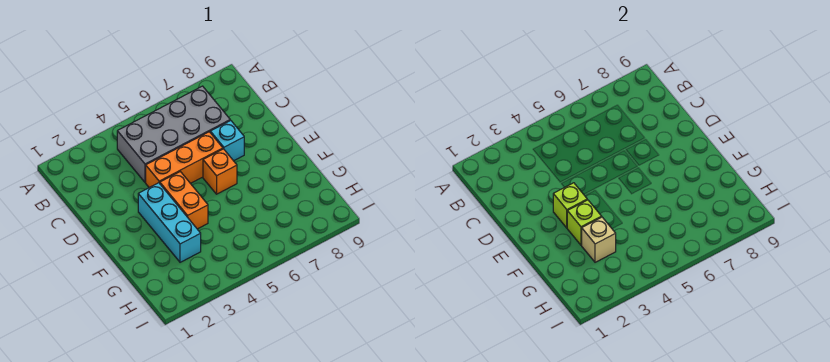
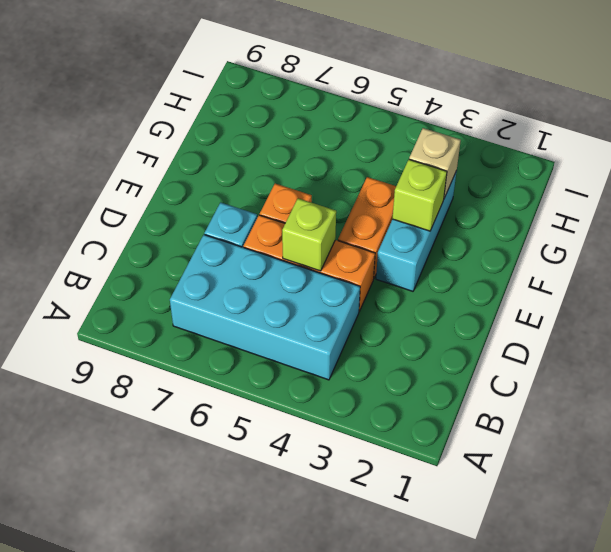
grey brick B4:C7 level 1 -> cyan brick B4:C7 level 1
lime brick E3 level 2 -> lime brick D5 level 2

